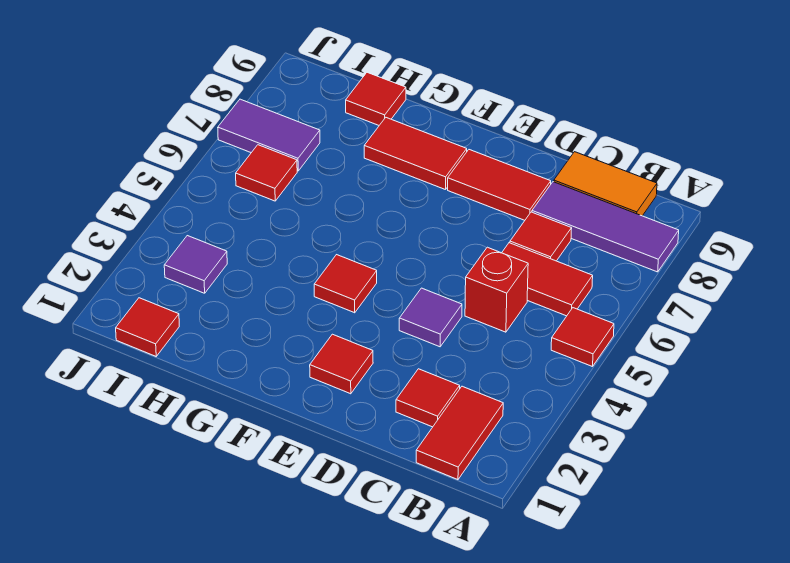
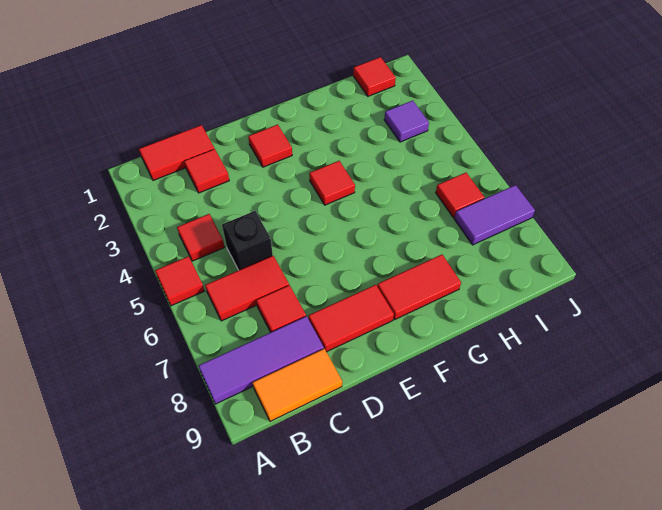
red tile B1:B2 level 1 -> red tile B1:C1 level 1
red brick C5 level 1 -> black brick C5 level 1
purple tile D4 level 1 -> none
red tile H9 level 1 -> red tile B4 level 1

